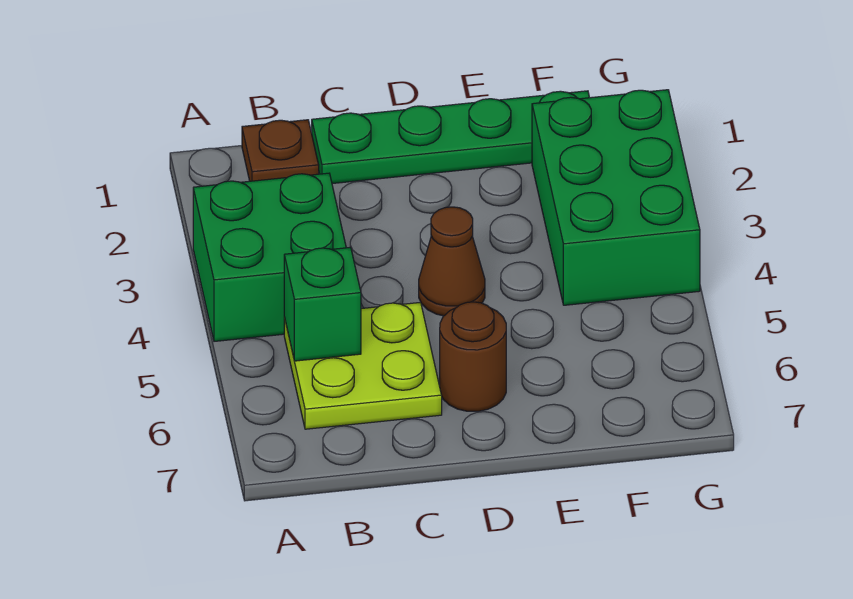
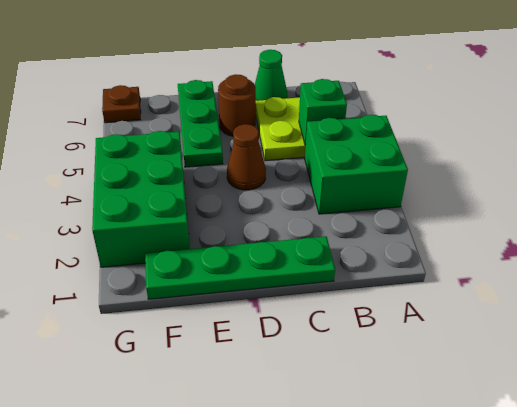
brown plate B1 level 1 -> brown plate G7 level 1
none -> green cone C7 level 1
none -> green plate E5:E7 level 1

